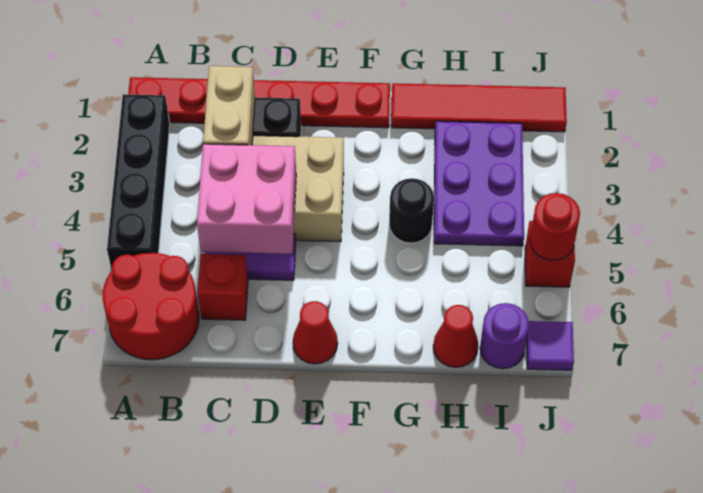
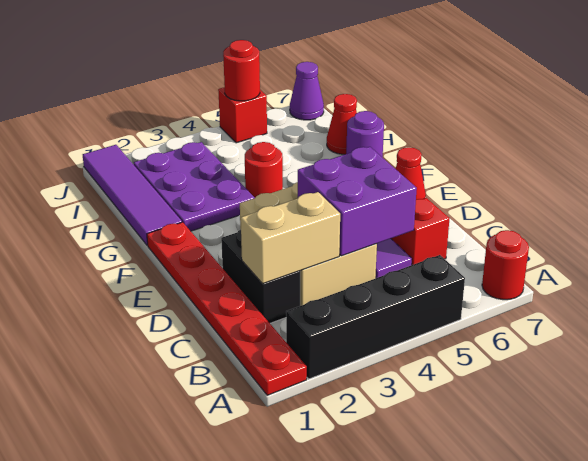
red round brick A6:B7 level 1 -> red round brick A7 level 1
pink brick C4:D5 level 2 -> purple brick C4:D5 level 2
red tile G1:J1 level 1 -> purple tile G1:J1 level 1
black round brick G4 level 1 -> red round brick G4 level 1
purple plate H2:I4 level 1 -> purple plate G2:I3 level 1
purple round brick I7 level 1 -> purple round brick G7 level 1
purple tile J7 level 1 -> purple cone J7 level 1

